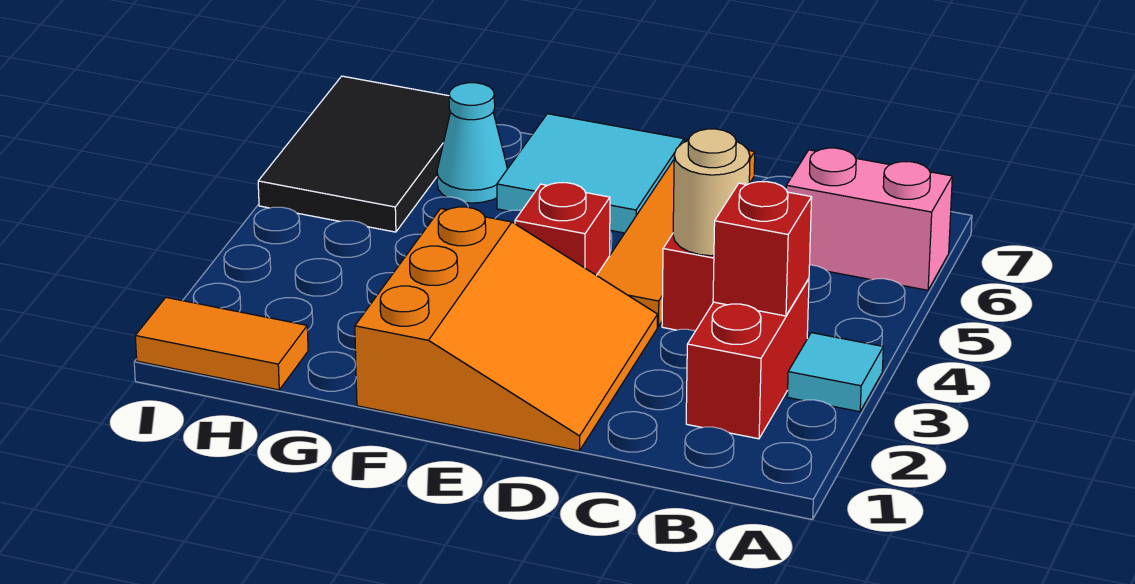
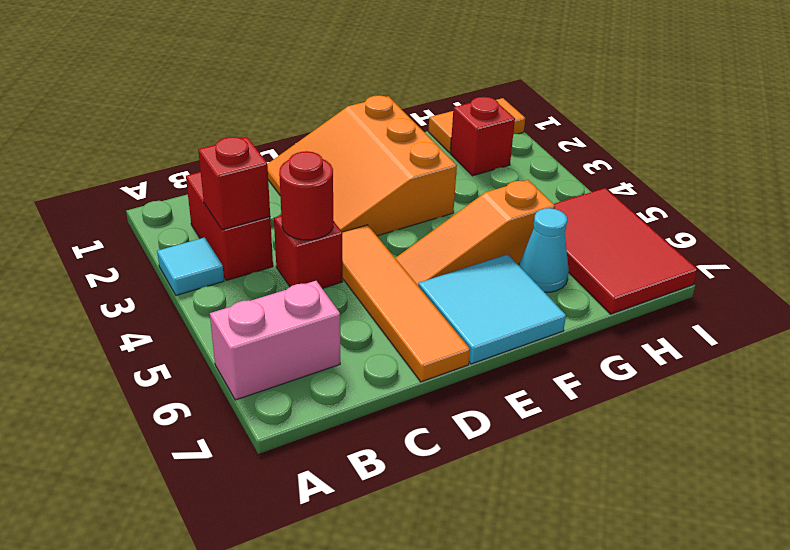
tan round brick C4 level 2 -> red round brick C4 level 2
red brick E4 level 1 -> red brick H2 level 1
none -> orange slope E5:G5 level 1 top G
black tile H5:I7 level 1 -> red tile H5:I7 level 1

